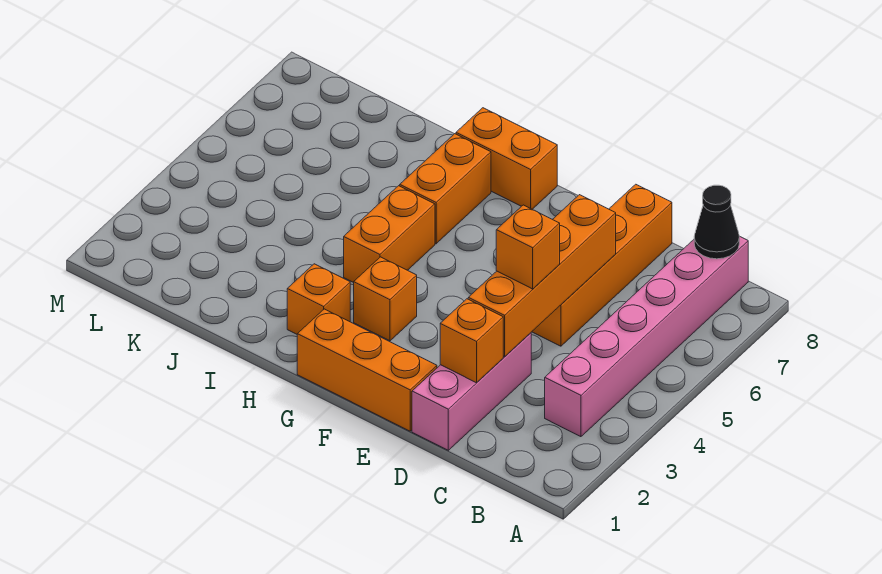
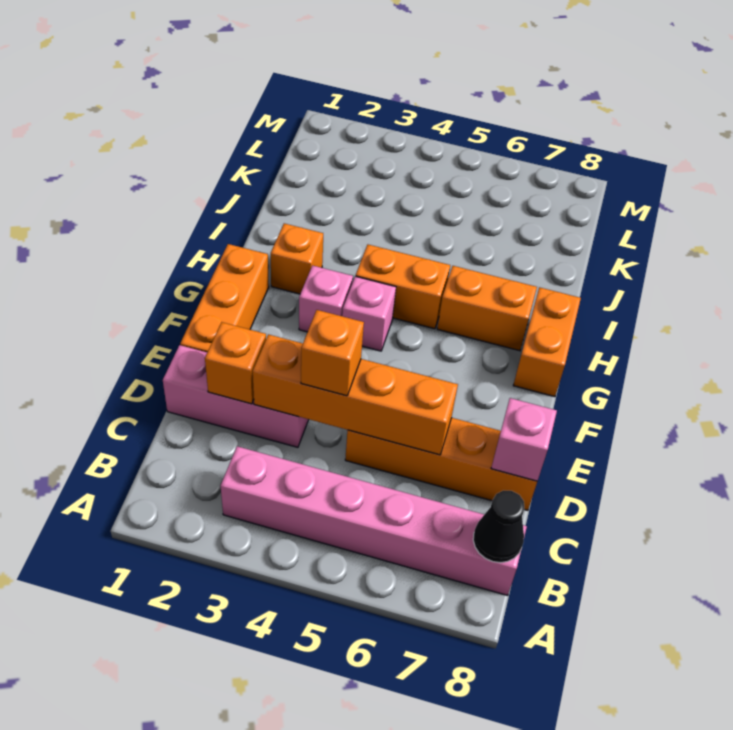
none -> pink brick D8 level 2
orange brick G3 level 1 -> pink brick G3 level 1
none -> pink brick G4 level 1

